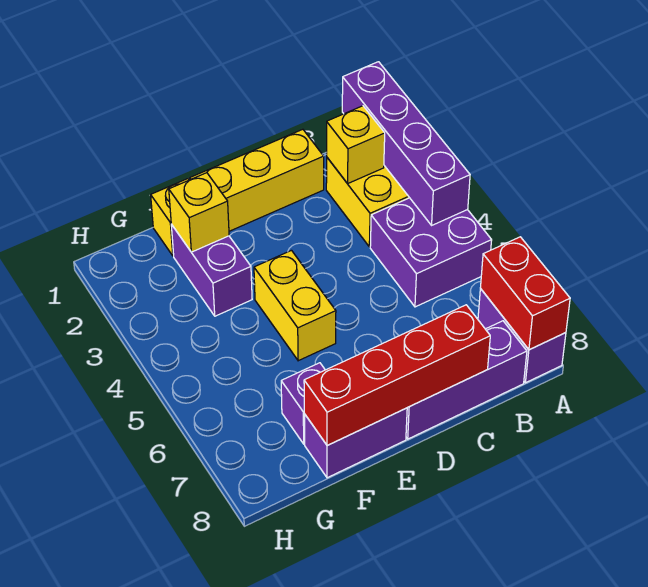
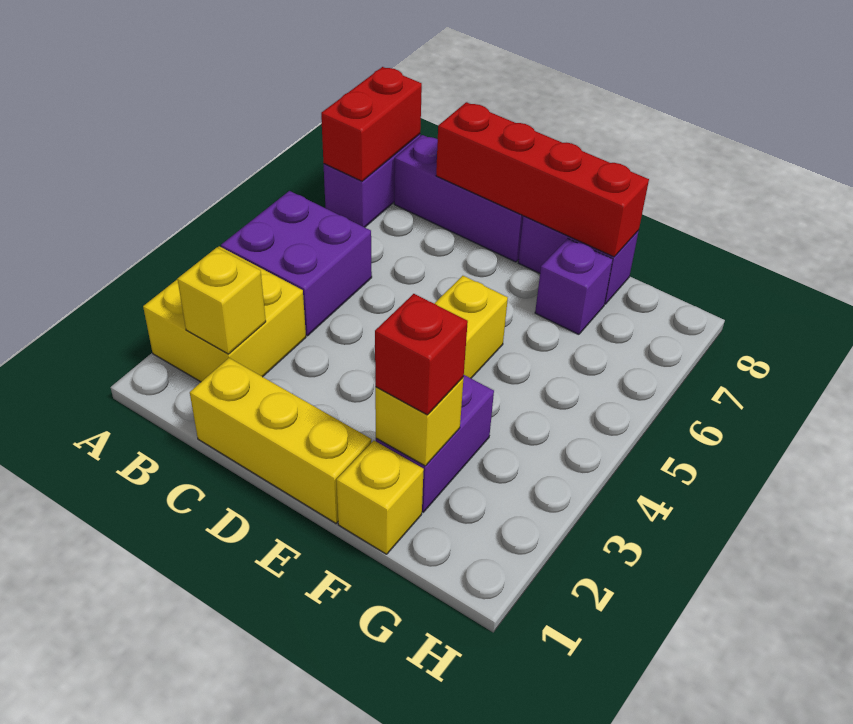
purple brick A1:A4 level 2 -> none
none -> red brick F2 level 3

